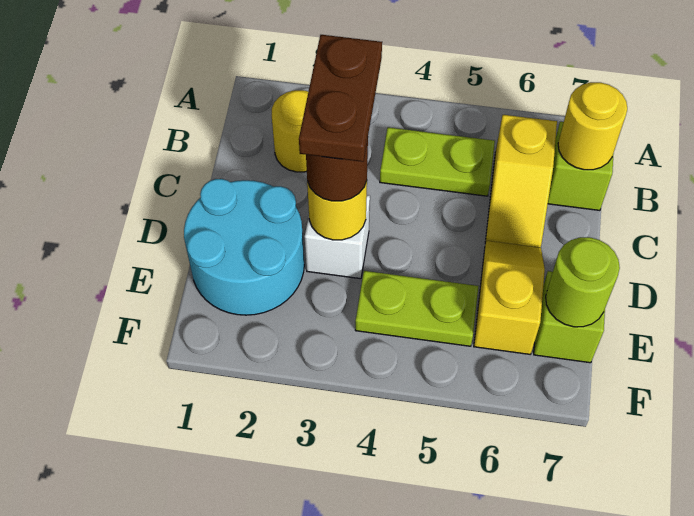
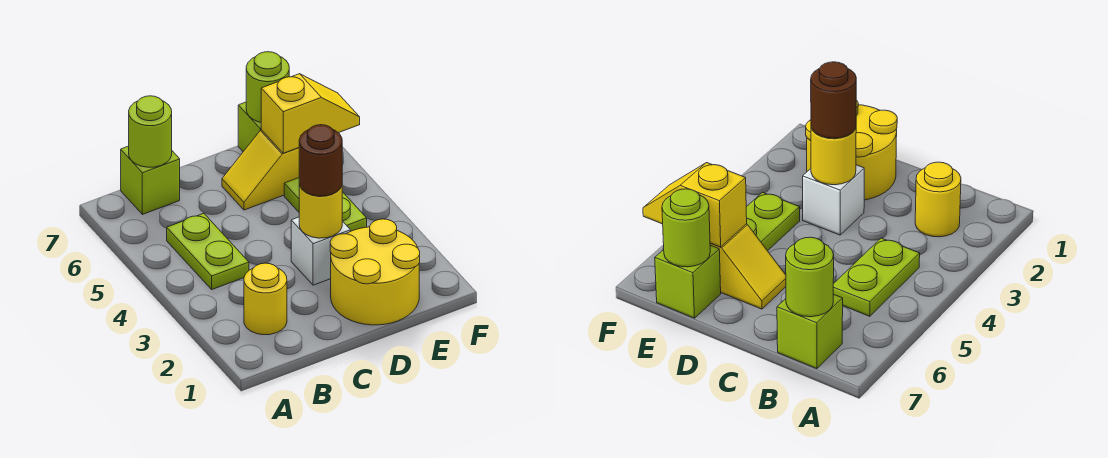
yellow slope B6:C6 level 1 top B -> yellow slope E6:F6 level 2 top E
yellow round brick B7 level 2 -> lime round brick B7 level 2
brown plate C3:D3 level 4 -> none
cyan round brick D1:E2 level 1 -> yellow round brick D1:E2 level 1

